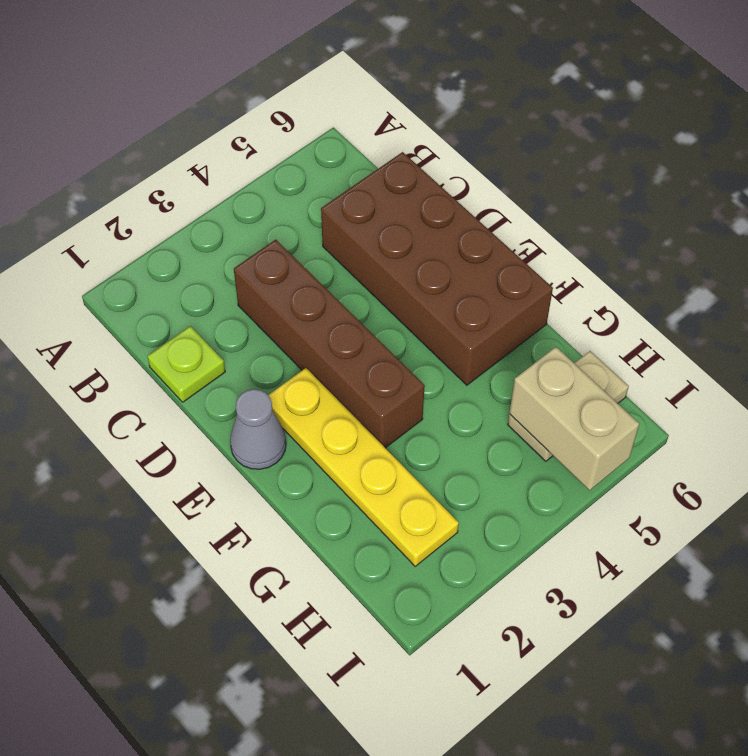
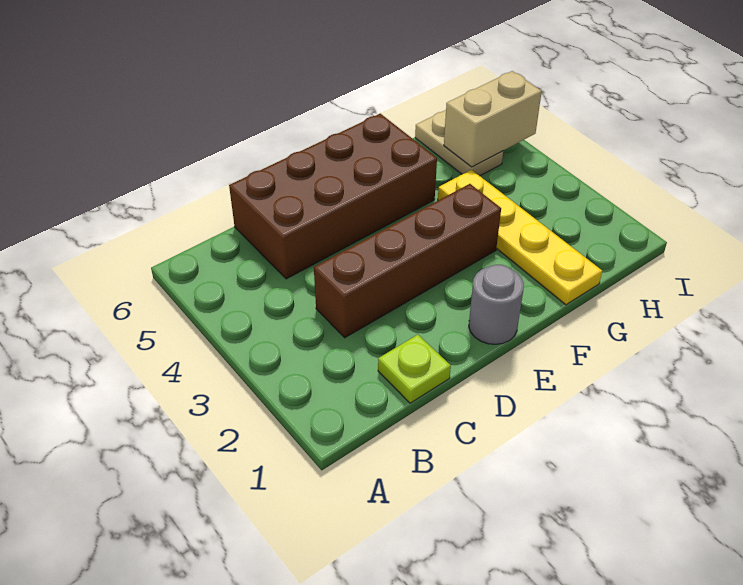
grey cone E1 level 1 -> grey round brick E1 level 1
yellow plate E2:H2 level 1 -> yellow plate G1:G4 level 1

